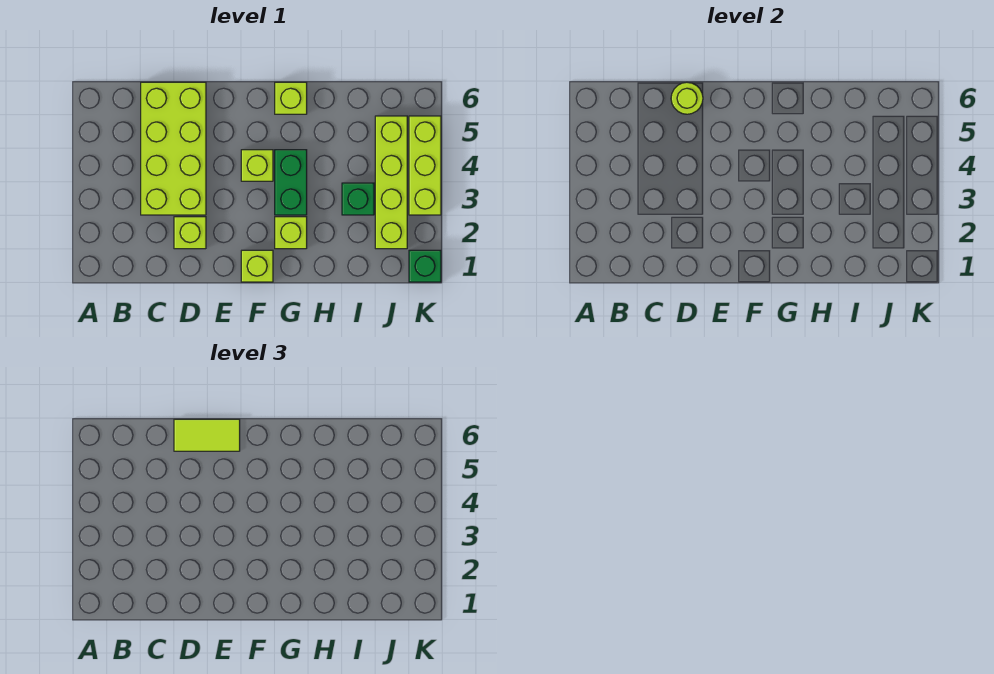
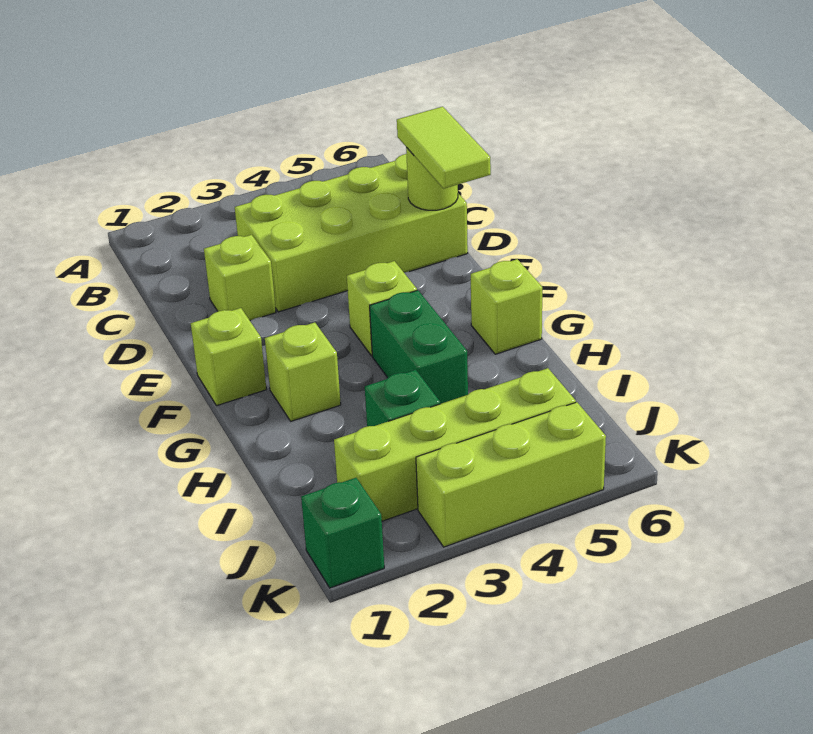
green brick G3:G4 level 1 -> green brick G4:H4 level 1

